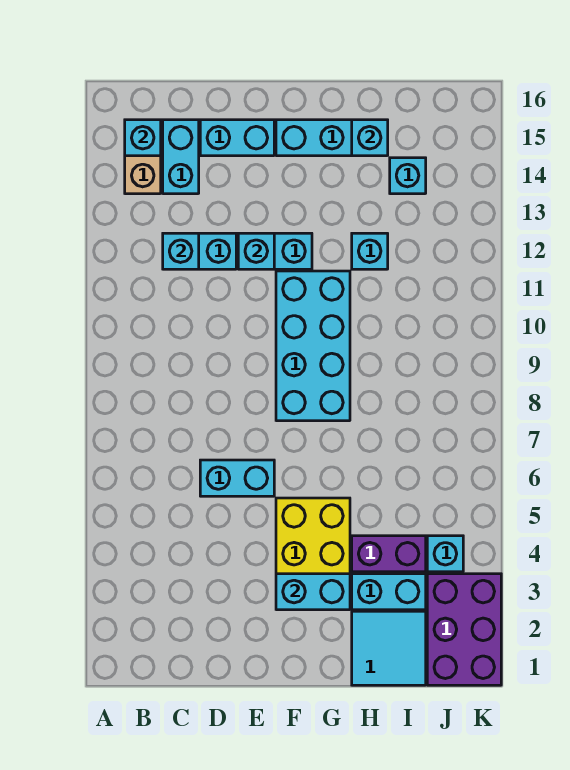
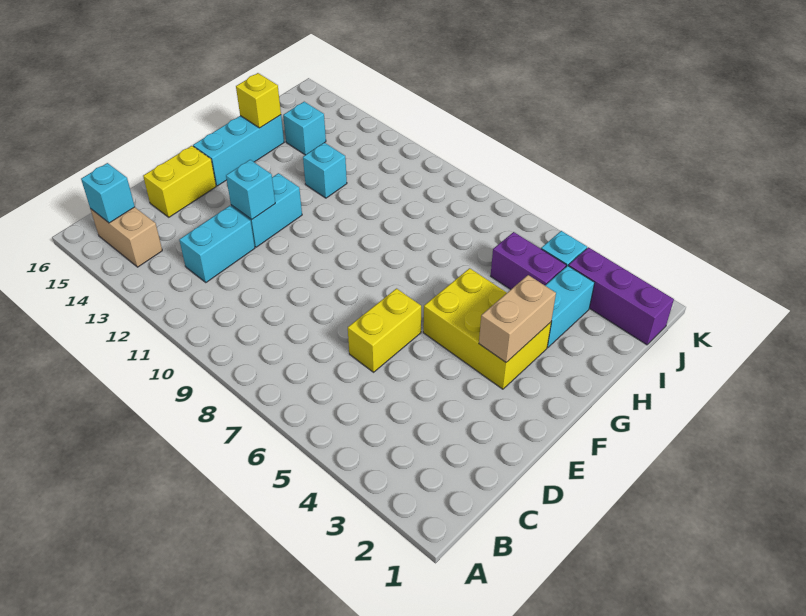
cyan brick C12 level 2 -> none
cyan brick C14:C15 level 1 -> none
cyan brick D6:E6 level 1 -> yellow brick D6:E6 level 1
cyan brick D15:E15 level 1 -> yellow brick D15:E15 level 1
cyan brick F3:G3 level 2 -> tan brick F3:G3 level 2
cyan brick F8:G11 level 1 -> none
cyan tile H1:I2 level 1 -> none
purple brick H4:I4 level 1 -> purple brick I4:I5 level 1
cyan brick H15 level 2 -> yellow brick H15 level 2
purple brick J1:K3 level 1 -> purple brick J1:J3 level 1

